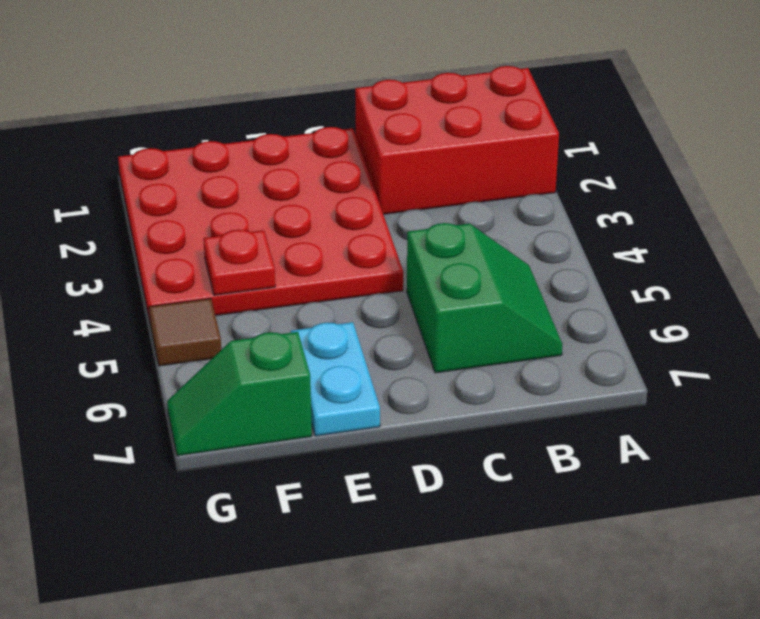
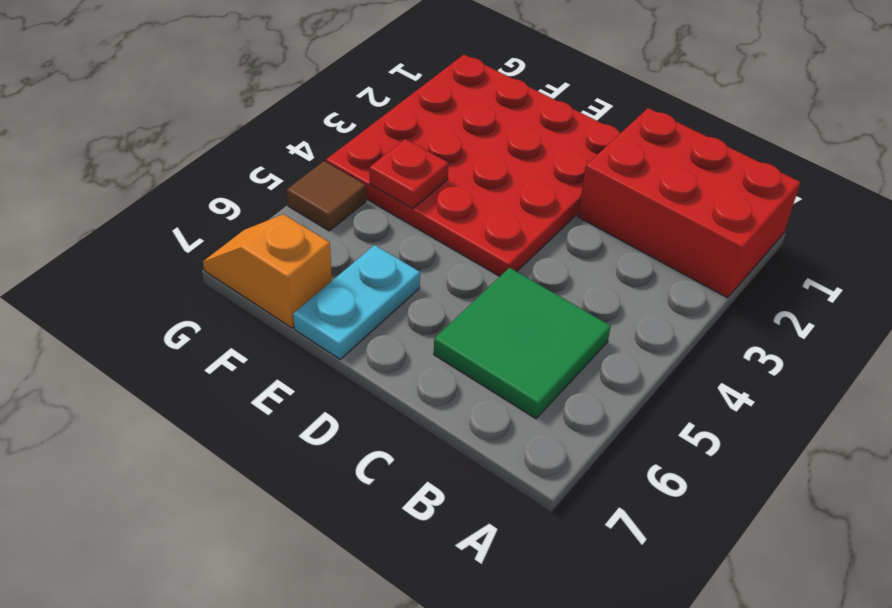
green slope B5:C6 level 1 top C -> green tile B5:C6 level 1
green slope F7:G7 level 1 top F -> orange slope F7:G7 level 1 top F

